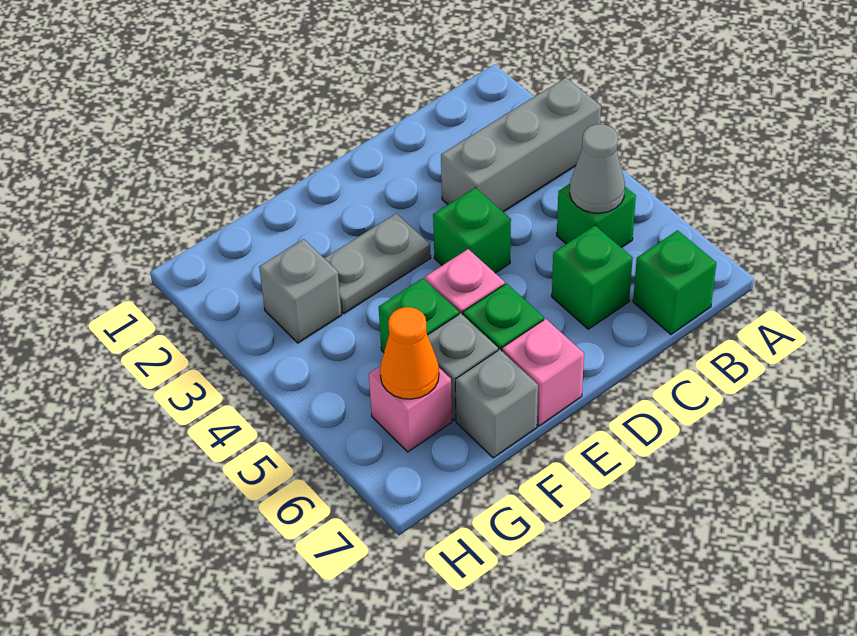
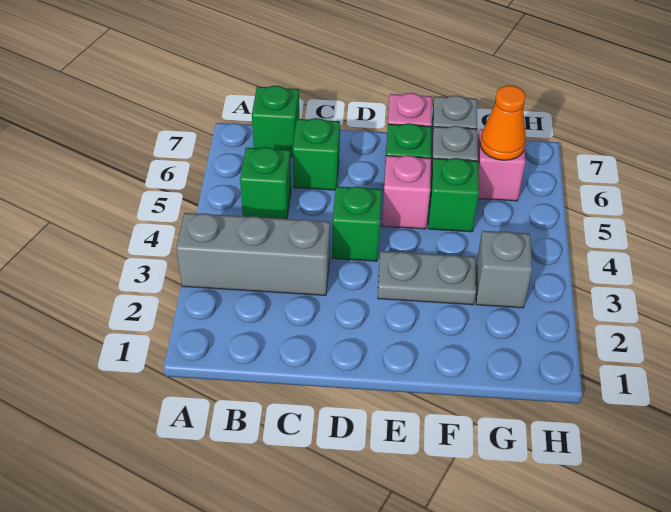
grey cone B5 level 2 -> none

